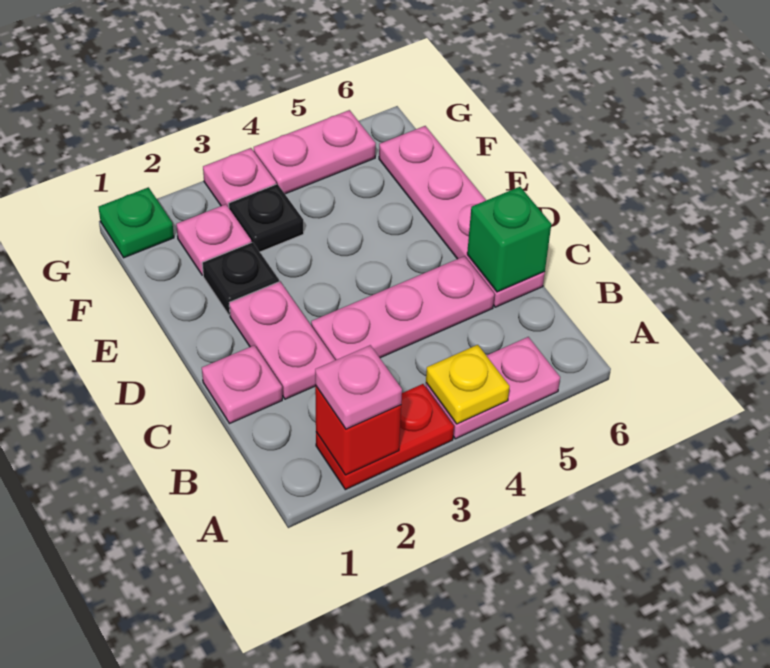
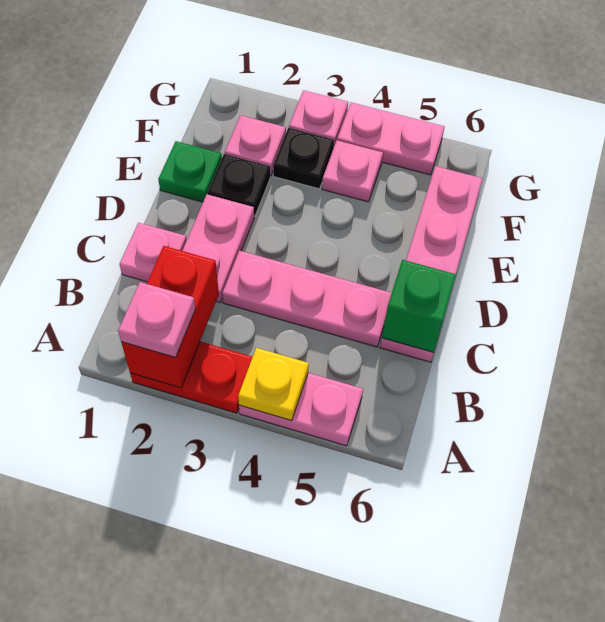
red brick A2 level 2 -> red brick A2:B2 level 2
none -> pink plate F4 level 1
green plate G1 level 1 -> green plate E1 level 1

